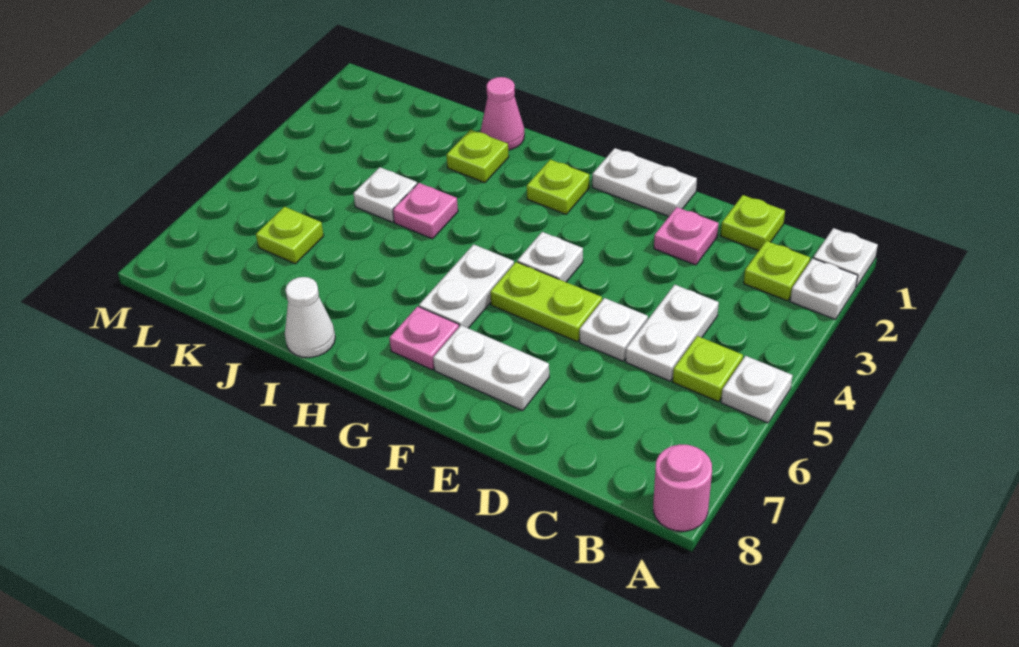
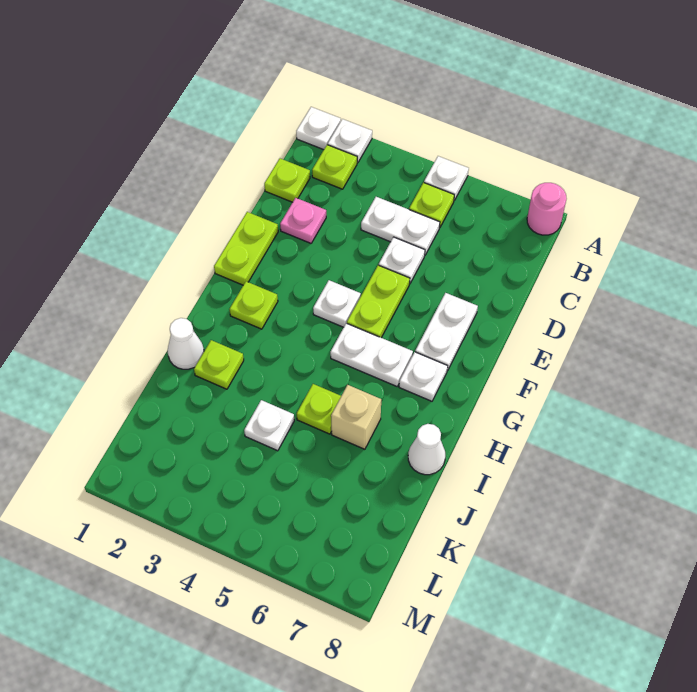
white plate E1:F1 level 1 -> lime plate E1:F1 level 1
pink plate G7 level 1 -> white plate G7 level 1
pink cone I1 level 1 -> white cone I1 level 1
pink plate I4 level 1 -> none
none -> tan brick I6 level 1
lime plate K6 level 1 -> lime plate I5 level 1

